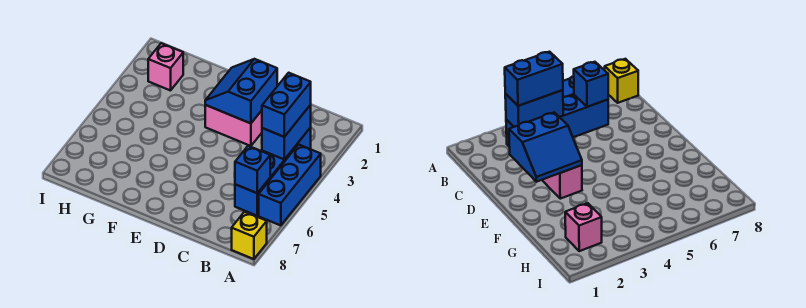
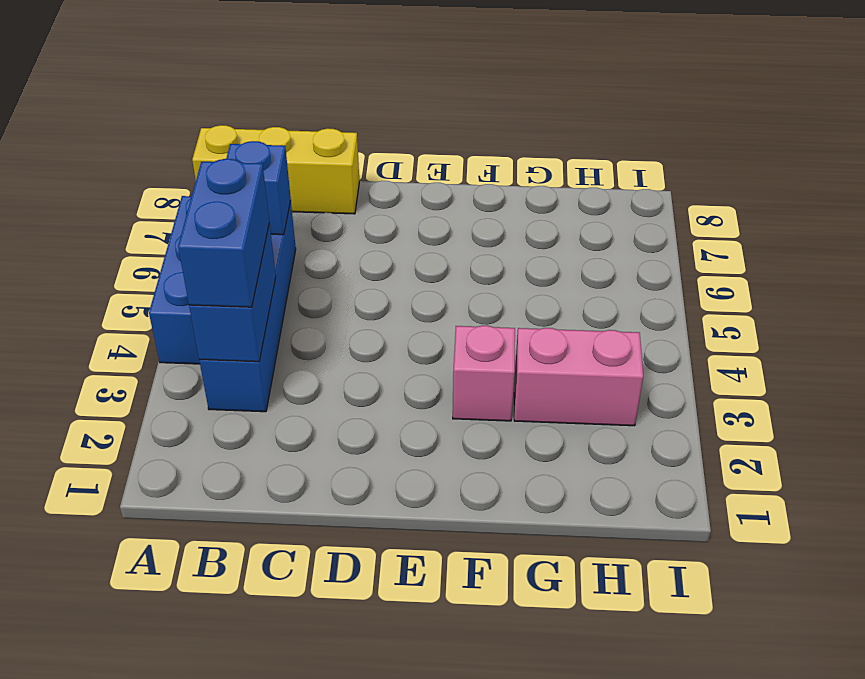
yellow brick A8 level 1 -> yellow brick A8:C8 level 1
blue slope D2:E3 level 2 top D -> none
pink brick D3:E3 level 1 -> pink brick G3:H3 level 1
pink brick H2 level 1 -> pink brick F3 level 1

